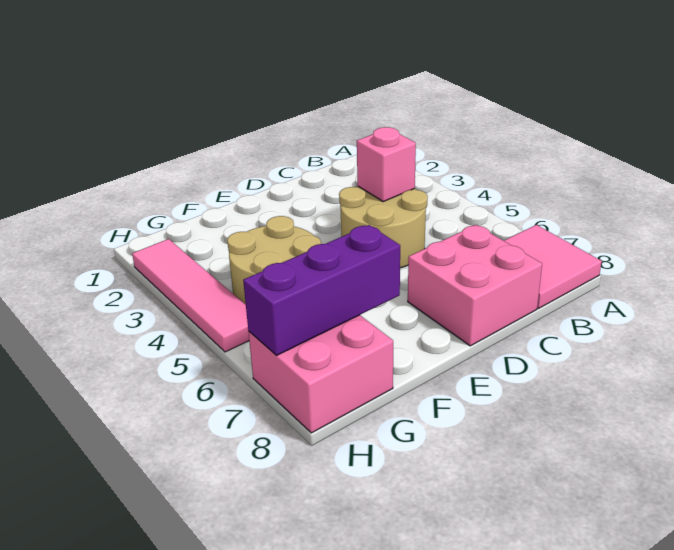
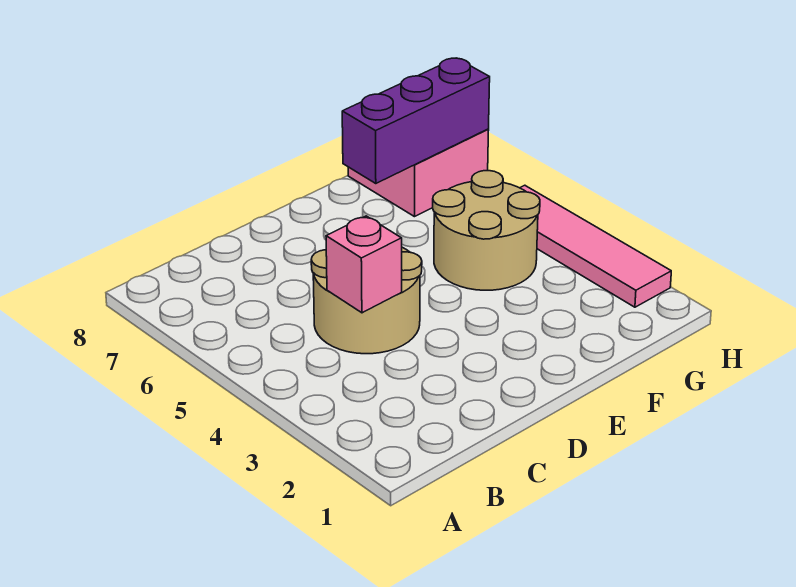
pink tile A7:B8 level 1 -> none
pink brick C7:D8 level 1 -> none

